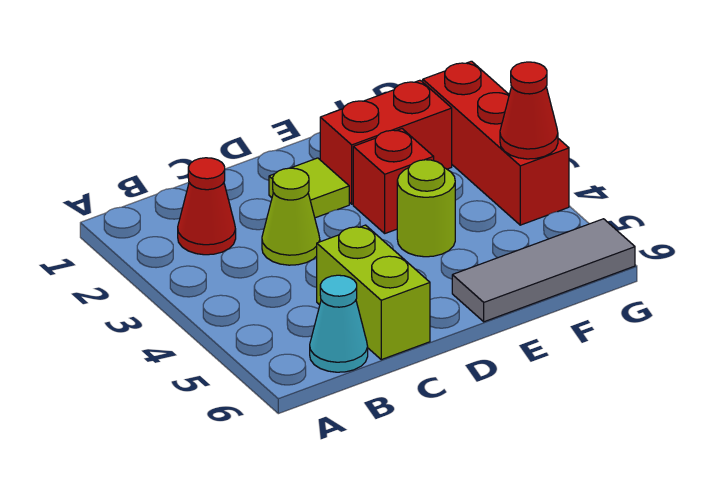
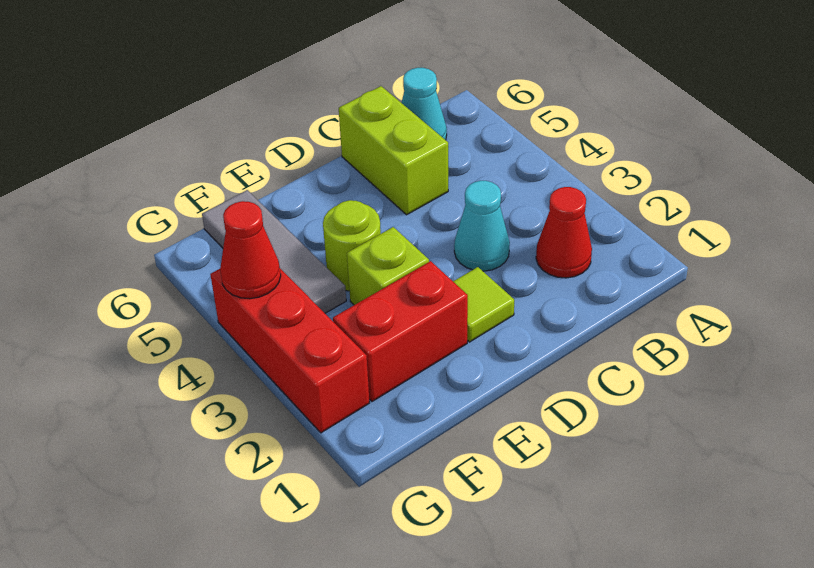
lime cone C3 level 1 -> cyan cone C3 level 1
red brick E3 level 1 -> lime brick E3 level 1
grey tile E6:G6 level 1 -> grey tile F4:F6 level 1

